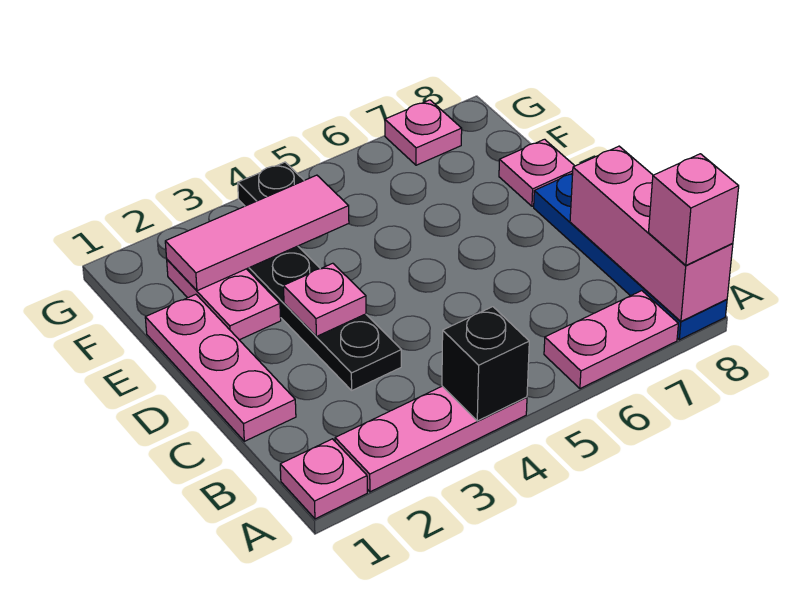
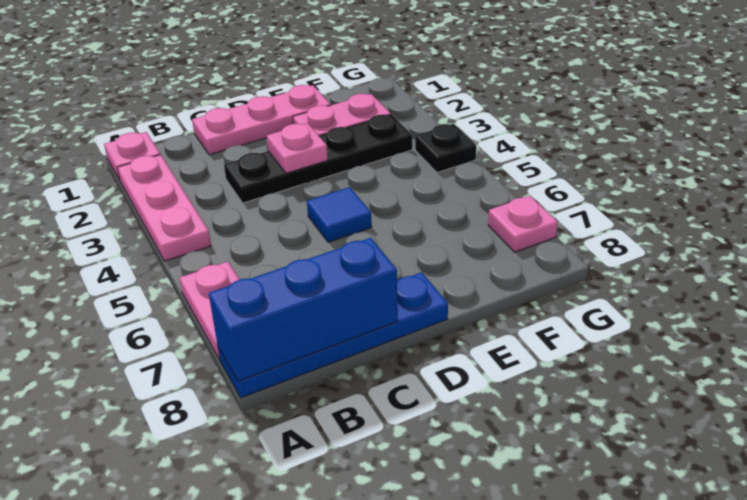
black brick A4 level 2 -> none
pink brick A8:C8 level 2 -> blue brick A8:C8 level 2
pink brick A8 level 3 -> none
none -> blue tile D5 level 1
pink plate E8 level 1 -> none
pink tile F2:F4 level 2 -> none

